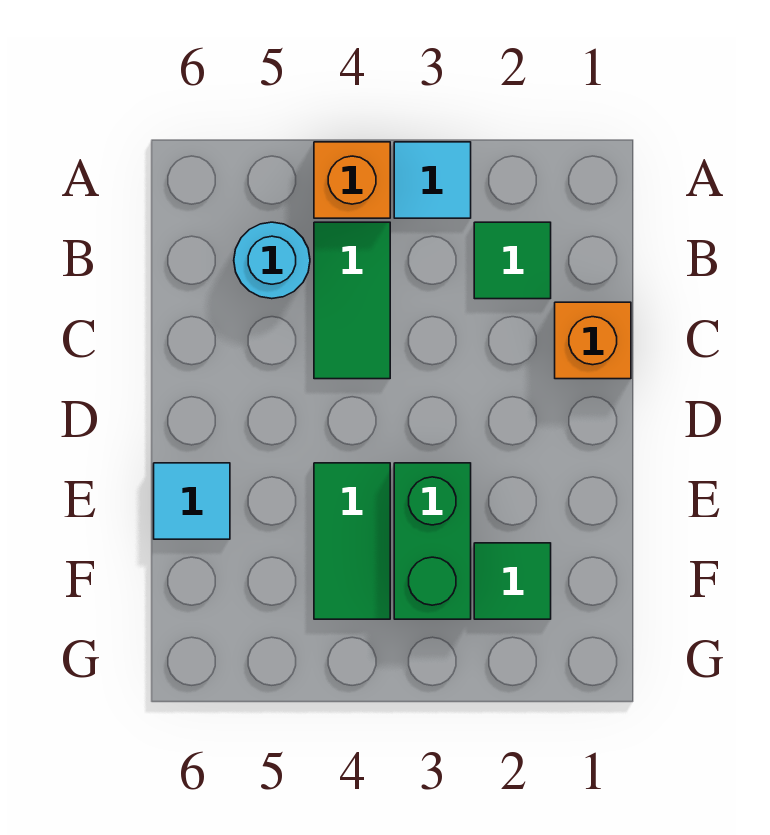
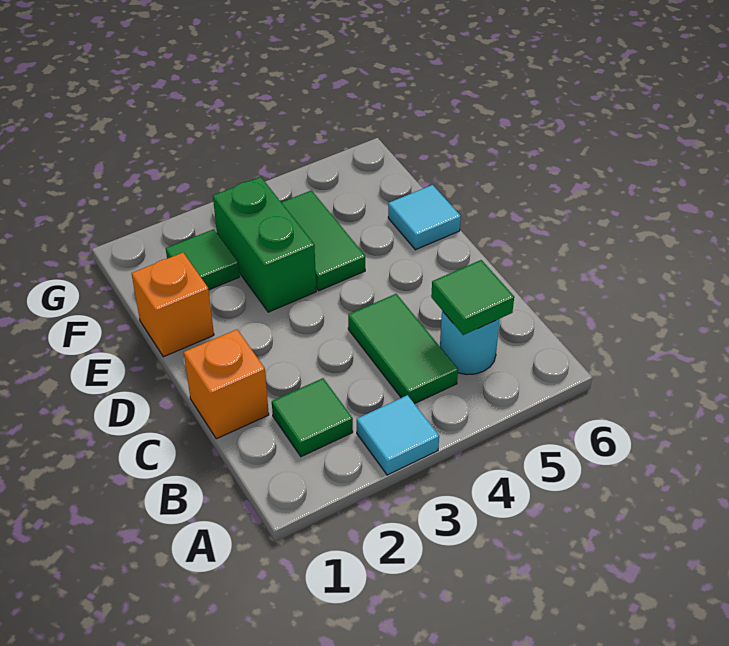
orange brick A4 level 1 -> orange brick E1 level 1
none -> green tile B5 level 2

